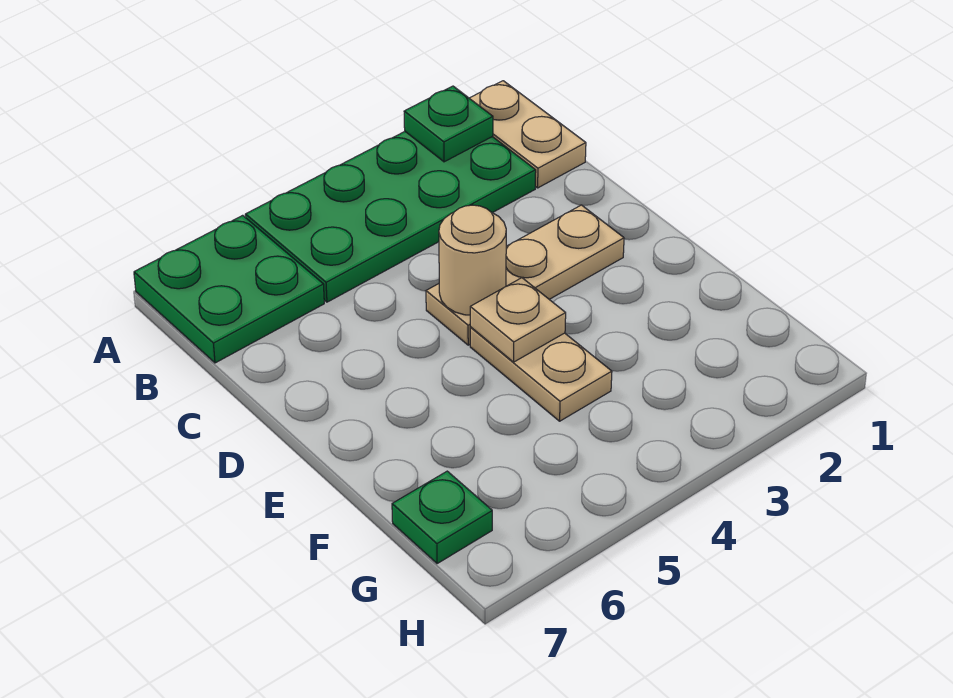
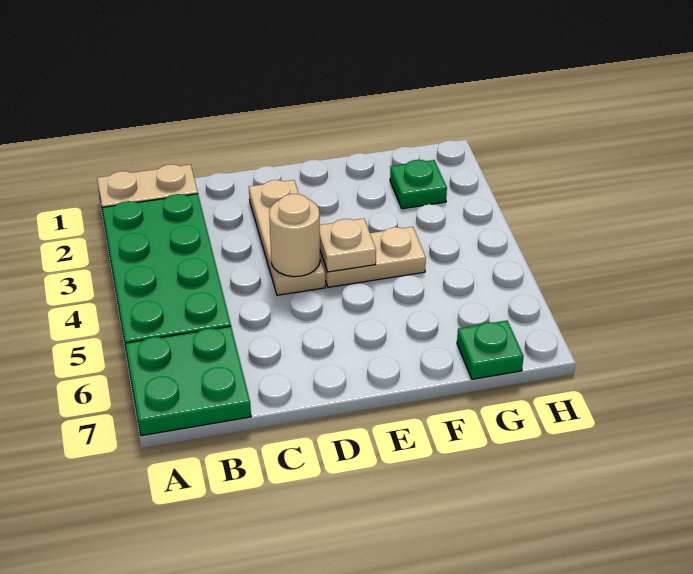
green plate A2 level 2 -> green plate G2 level 1

